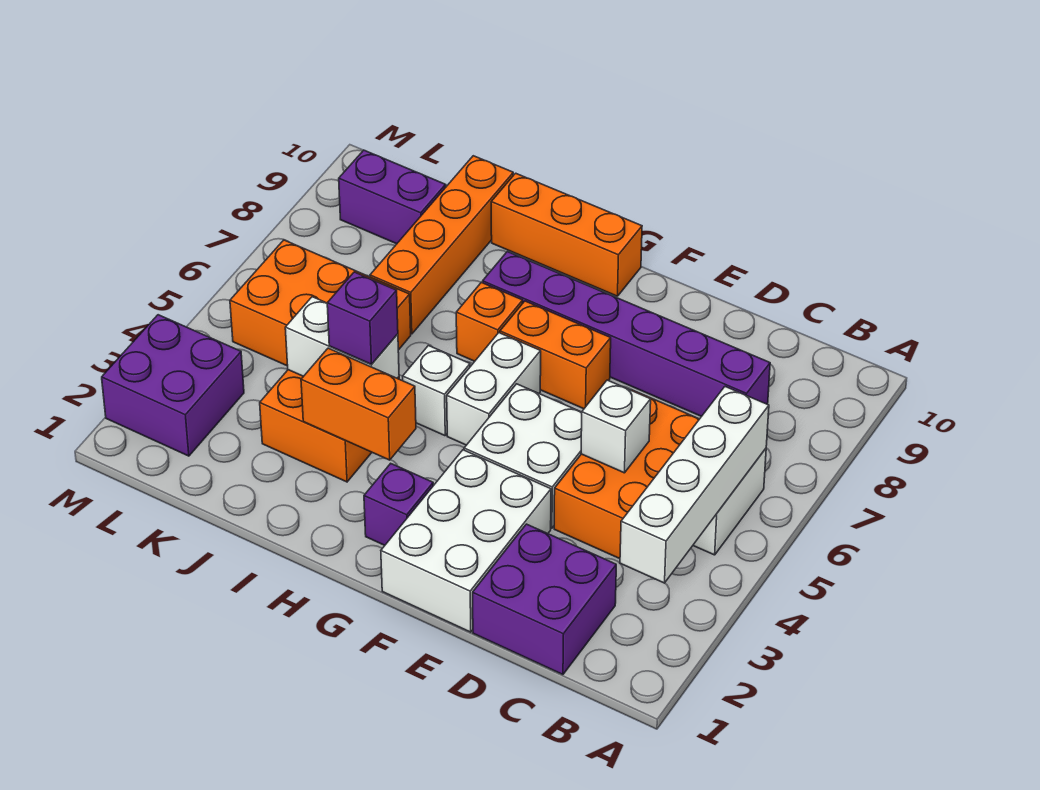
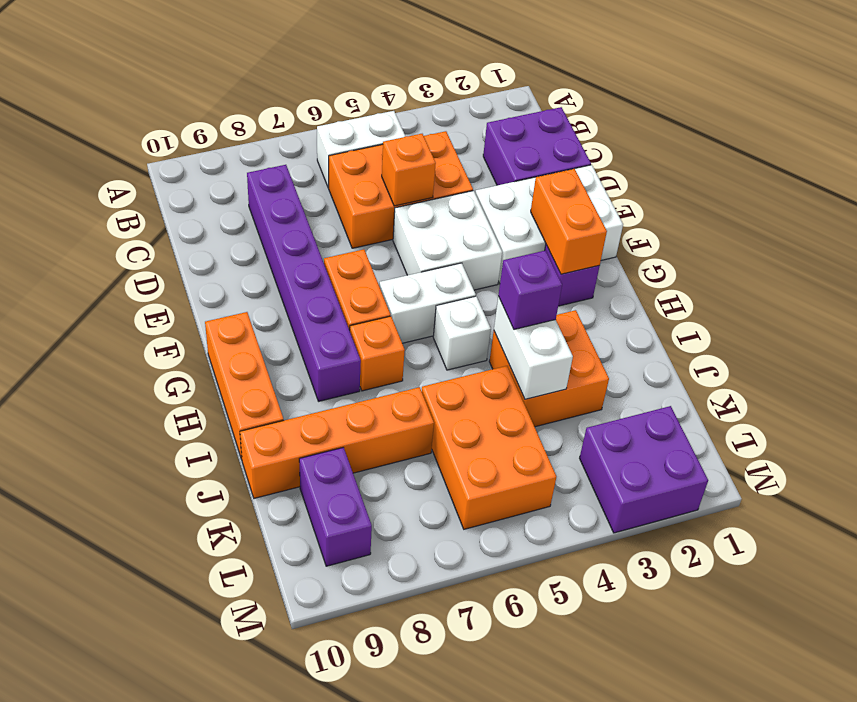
white brick B3:B6 level 2 -> none
white brick D5 level 2 -> orange brick D5 level 2
orange brick H3:I3 level 2 -> orange brick F2:G2 level 2

